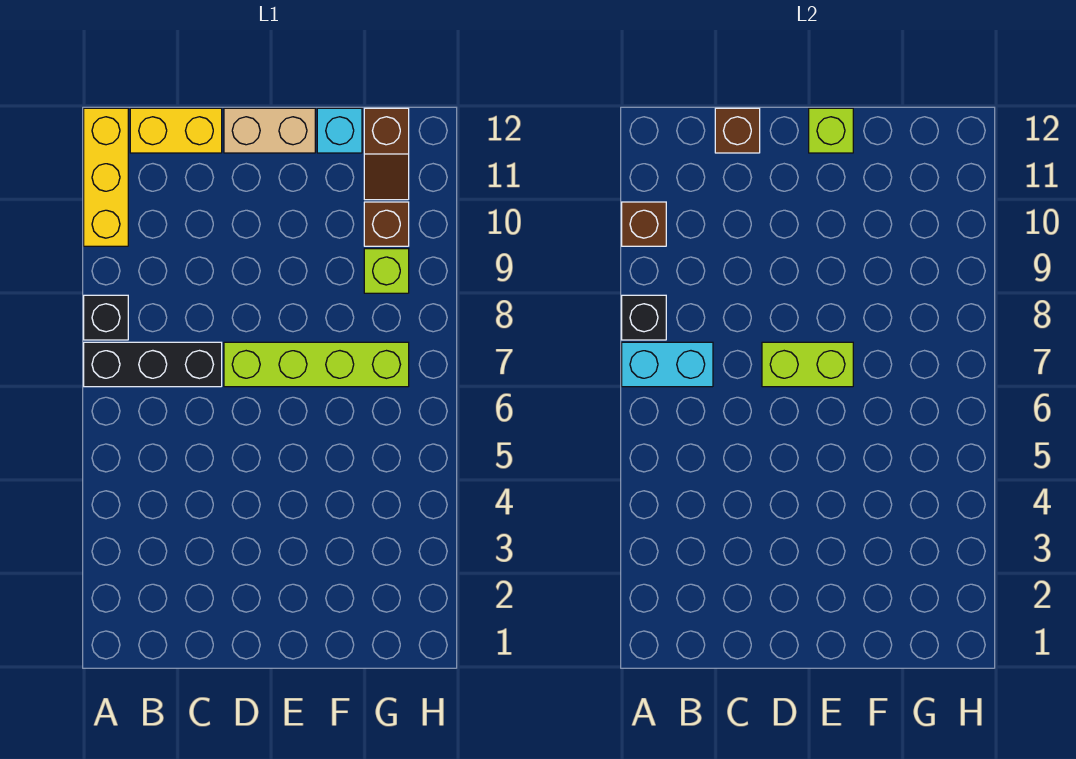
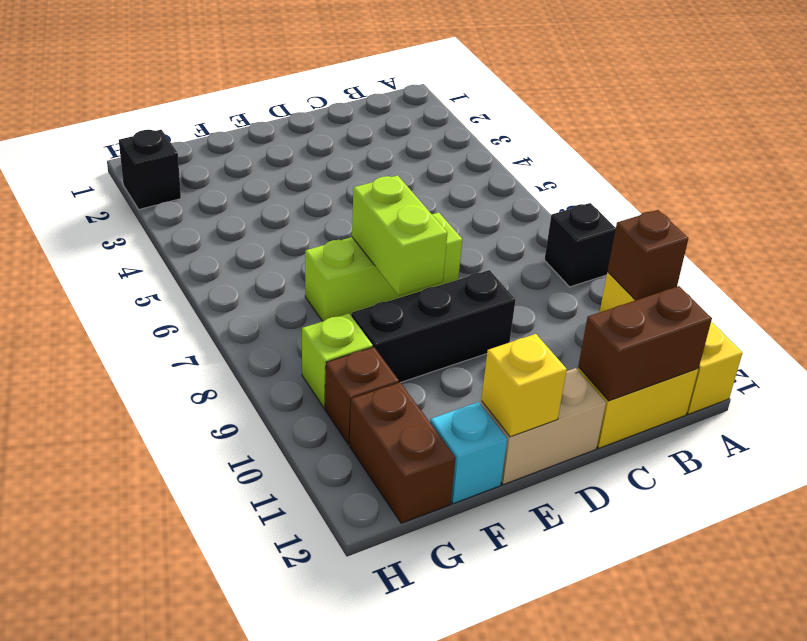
black brick A7:C7 level 1 -> black brick D9:F9 level 1
cyan brick A7:B7 level 2 -> none
black brick A8 level 2 -> black brick H2 level 1
brown brick C12 level 2 -> brown brick B12:C12 level 2
lime brick D7:G7 level 1 -> lime brick D7:F7 level 1
lime brick D7:E7 level 2 -> lime brick E7:E8 level 2
lime brick E12 level 2 -> yellow brick E12 level 2
brown slope G11:G12 level 1 top 12 -> brown brick G11:G12 level 1

